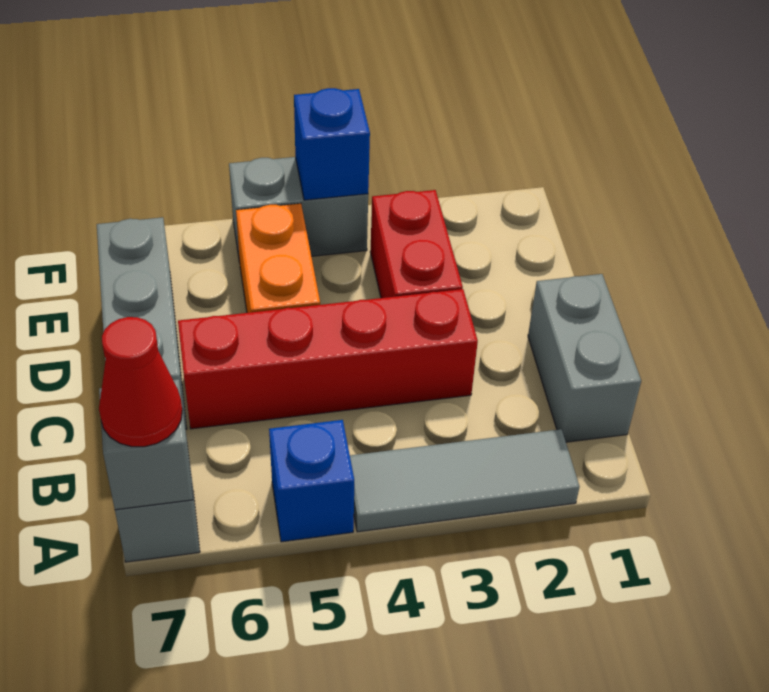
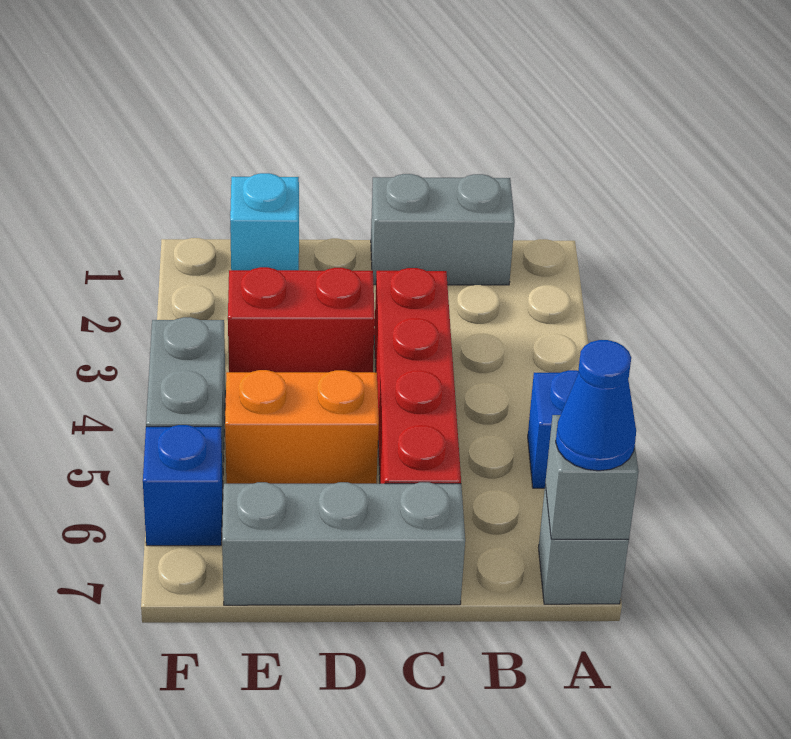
grey tile A2:A4 level 1 -> none
red cone A7 level 3 -> blue cone A7 level 3
none -> cyan brick E1 level 1
blue brick F4 level 2 -> blue brick F6 level 1

